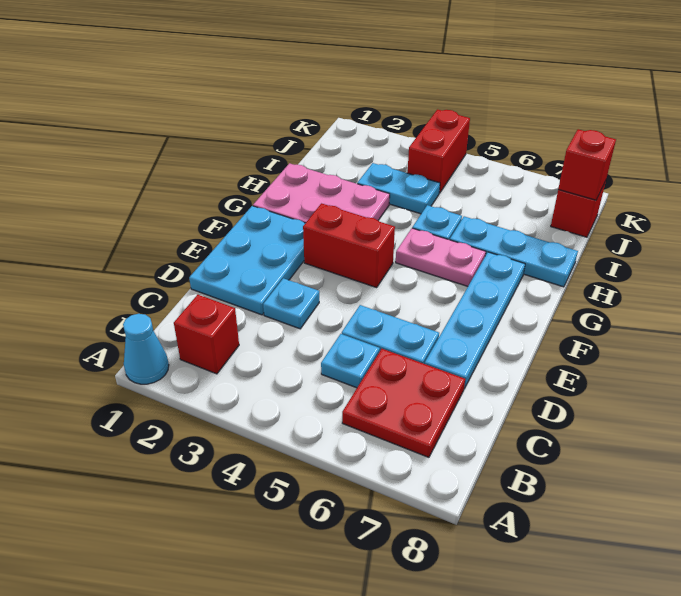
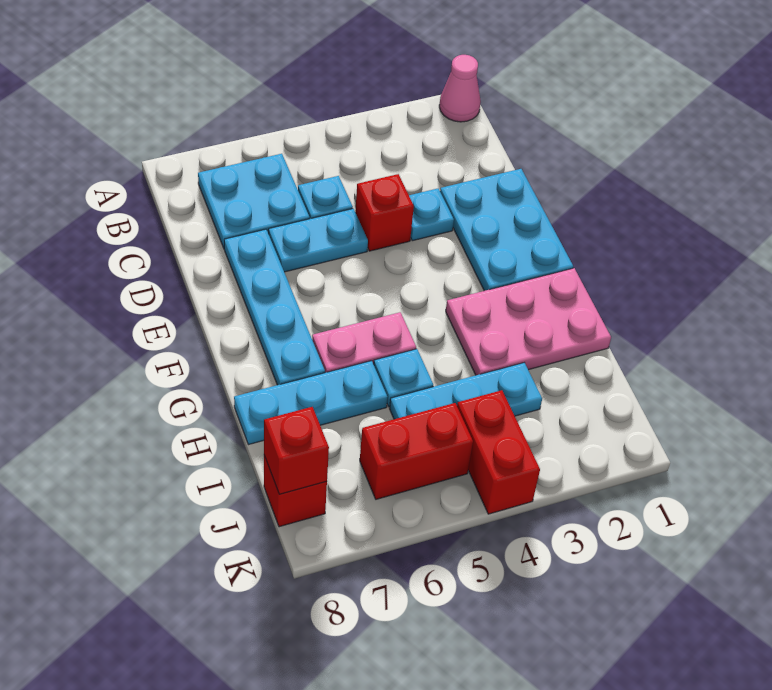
cyan cone A1 level 1 -> pink cone A1 level 1
red brick B2 level 1 -> red brick D4 level 1
red plate B6:C7 level 1 -> cyan plate B6:C7 level 1
red brick F3:F4 level 1 -> red brick J5:J6 level 1
cyan plate I3:I4 level 1 -> cyan plate I3:I5 level 1

